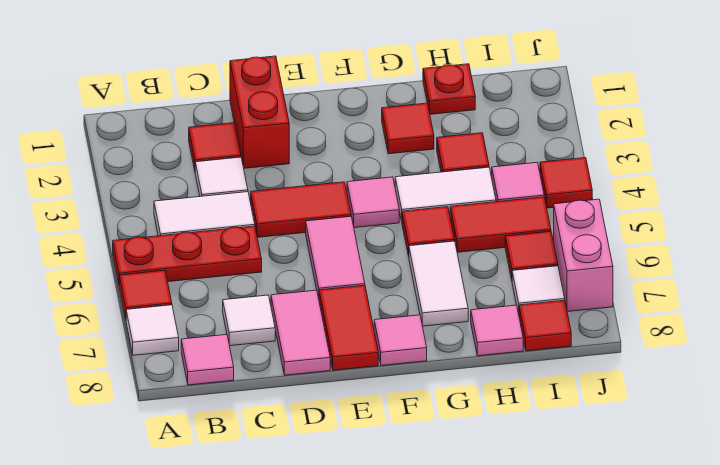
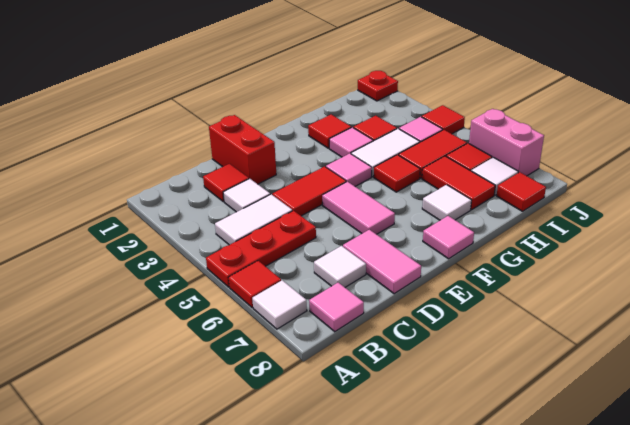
red tile E7:E8 level 1 -> red tile H6:H7 level 1
white tile G6:G7 level 1 -> white tile G7 level 1
red plate H1 level 1 -> red plate J1 level 1
pink tile H8 level 1 -> pink tile G3 level 1

